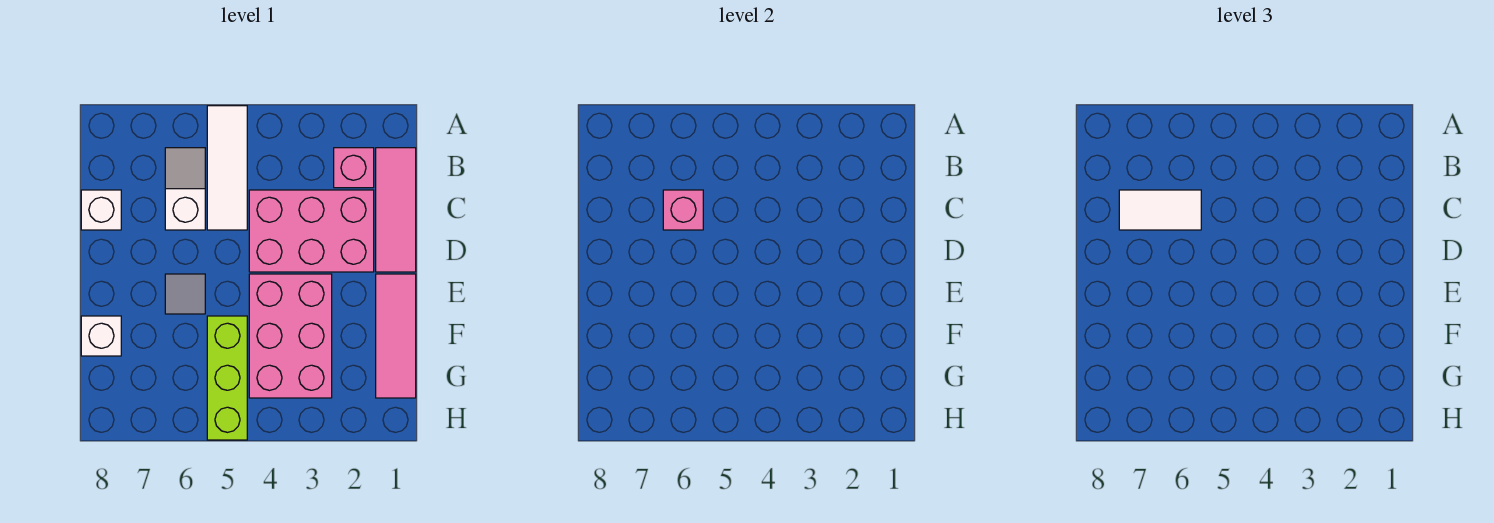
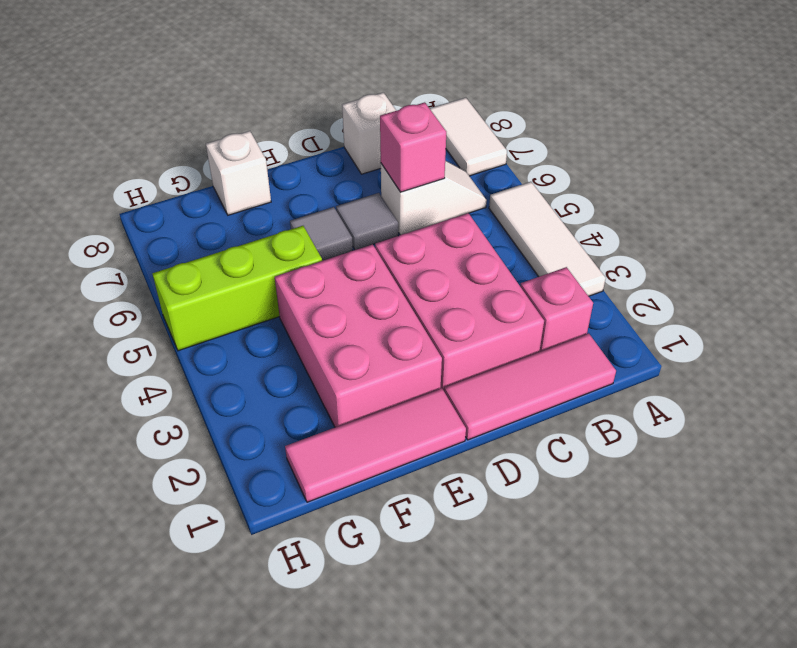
white tile A5:C5 level 1 -> white tile A3:A5 level 1
white tile C6:C7 level 3 -> white tile A7:A8 level 1
none -> grey tile D6 level 1
pink brick E3:G4 level 1 -> pink brick E2:F4 level 1

